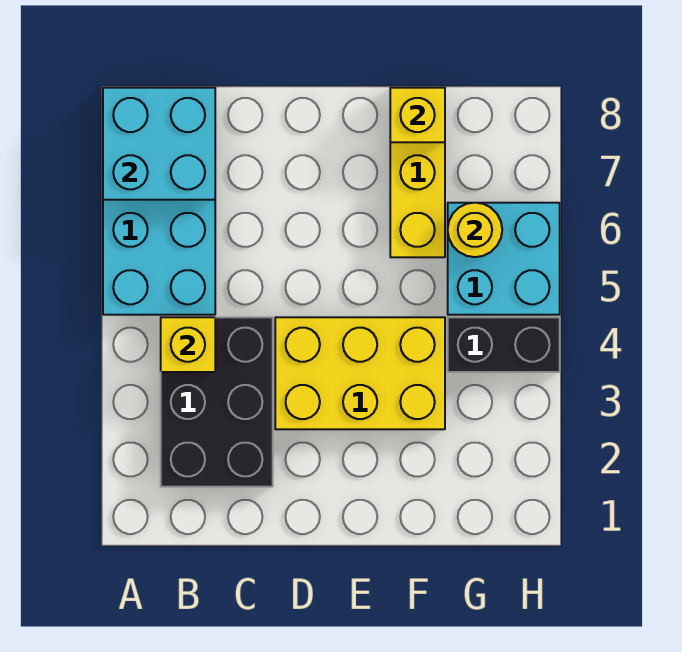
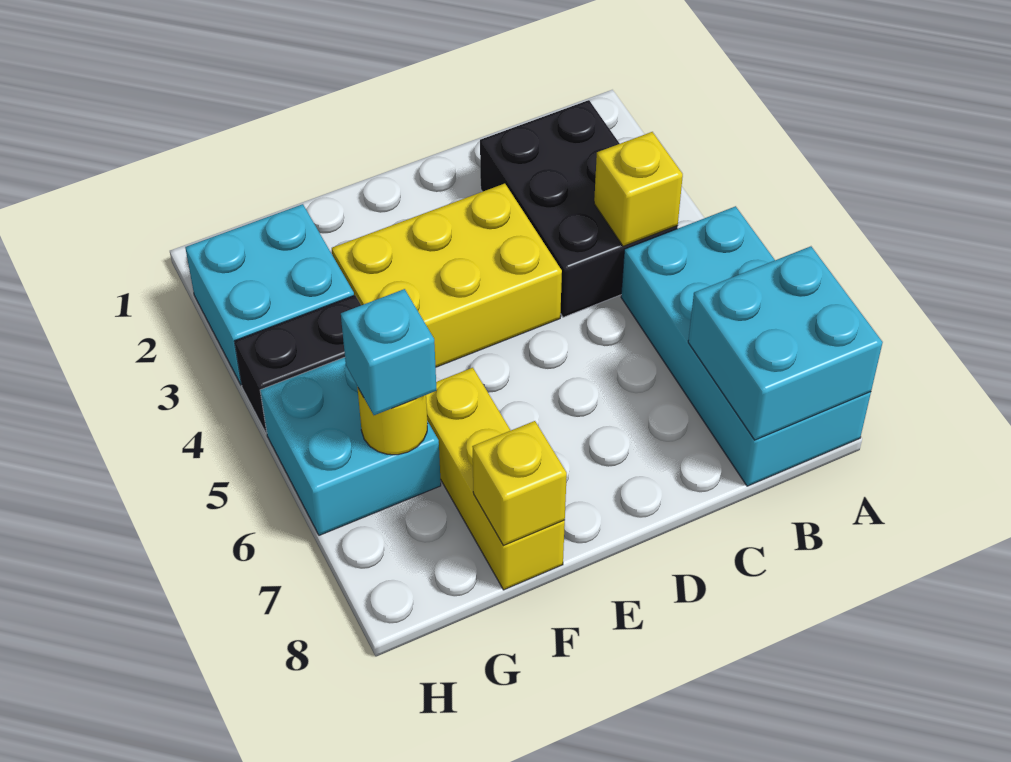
none -> cyan brick G2:H3 level 1
none -> cyan brick G6 level 3

